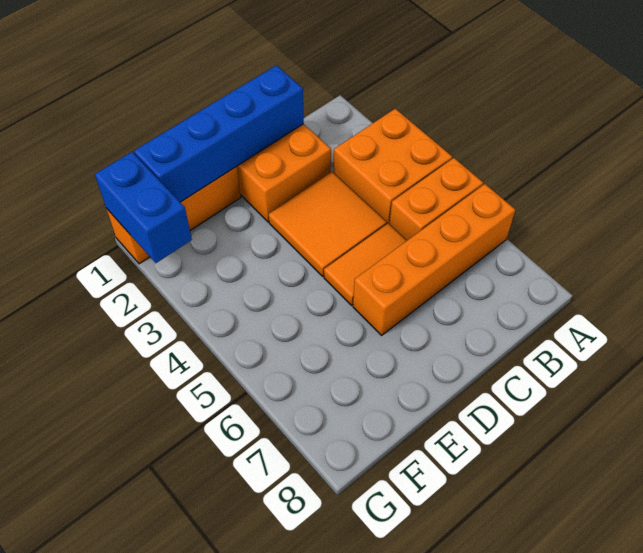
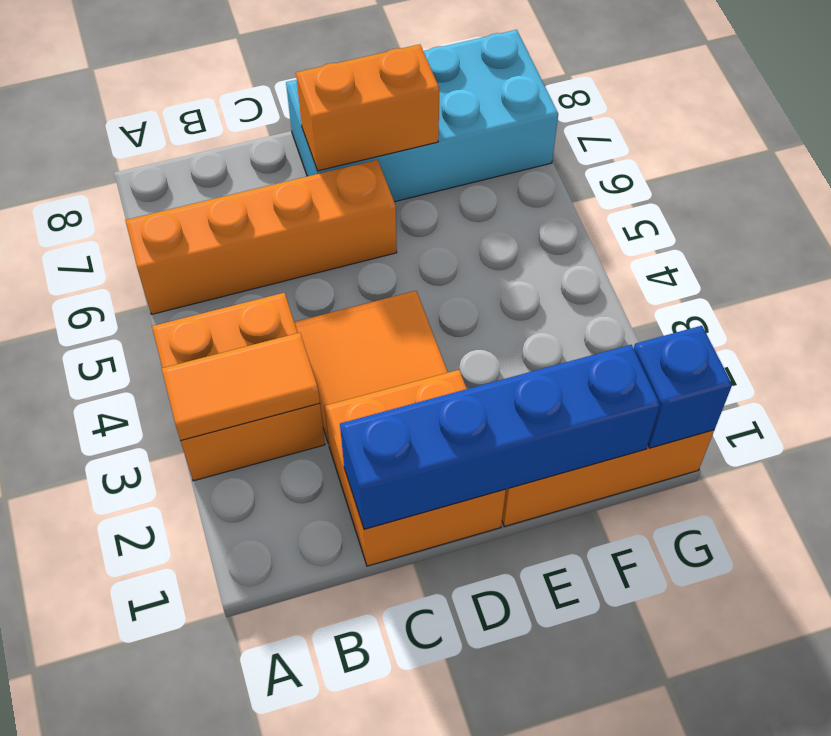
orange brick A5:B5 level 1 -> orange brick D7:E7 level 2
orange tile C5:D5 level 1 -> orange tile A3:B3 level 2
none -> cyan brick D7:G8 level 1
blue brick G1:G2 level 2 -> blue brick G1 level 2

